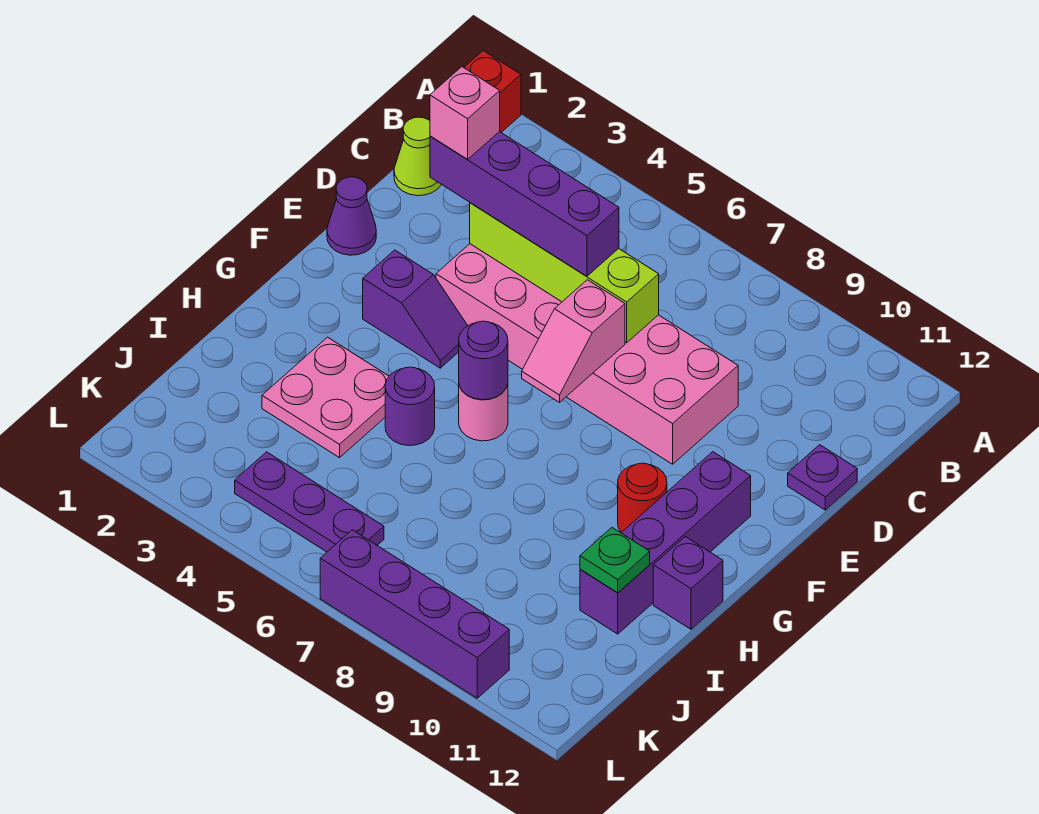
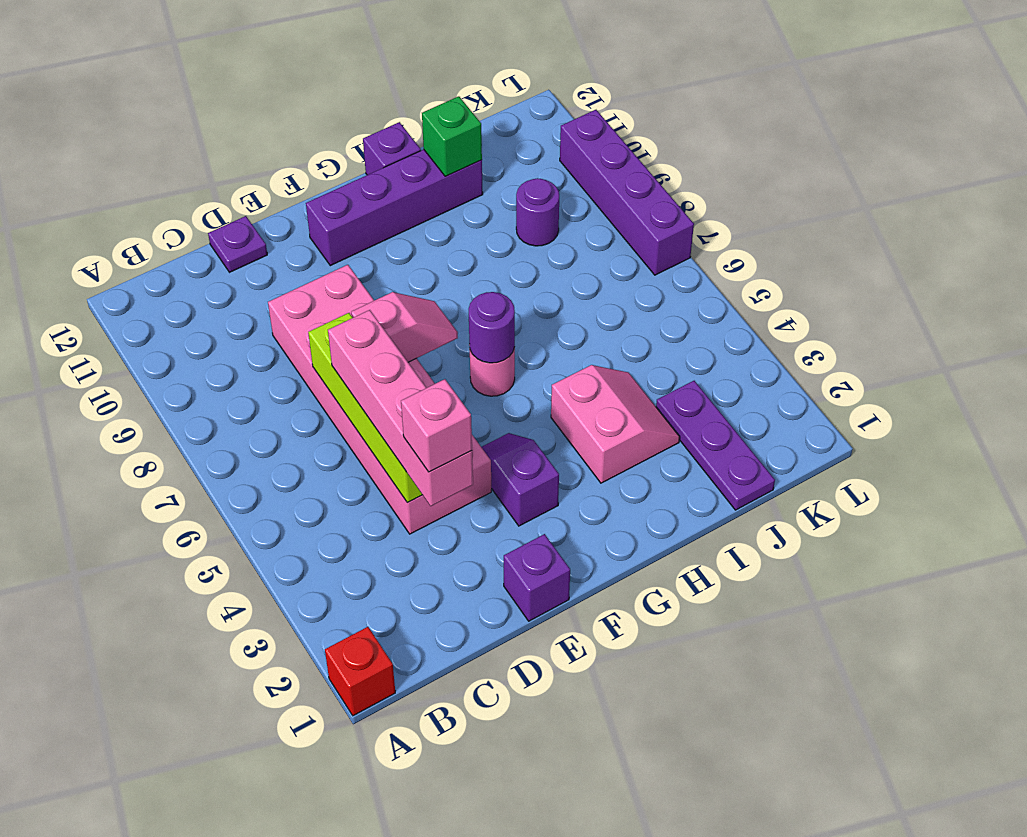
lime cone C1 level 1 -> none
purple brick D3:D6 level 3 -> pink brick D3:D6 level 3
purple cone E1 level 1 -> purple brick E1 level 1
red round brick G10 level 1 -> none
pink plate H3:I4 level 1 -> pink slope H3:I4 level 1 top H
purple round brick H5 level 1 -> purple round brick J9 level 1
green plate I11 level 2 -> green brick I11 level 2
purple plate K4:K6 level 1 -> purple plate J1:J3 level 1

